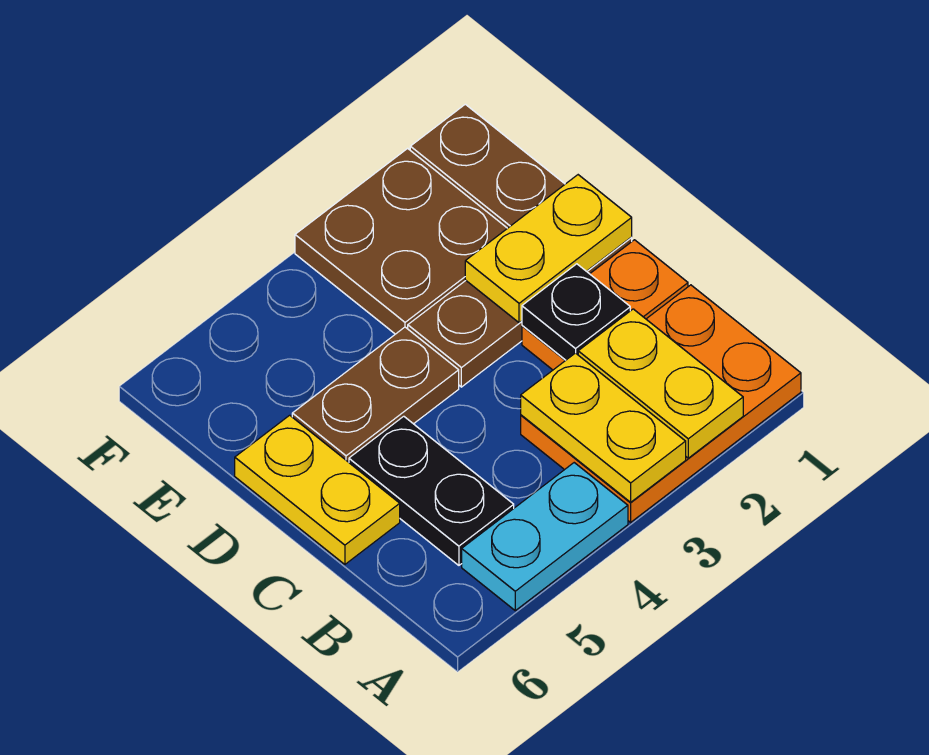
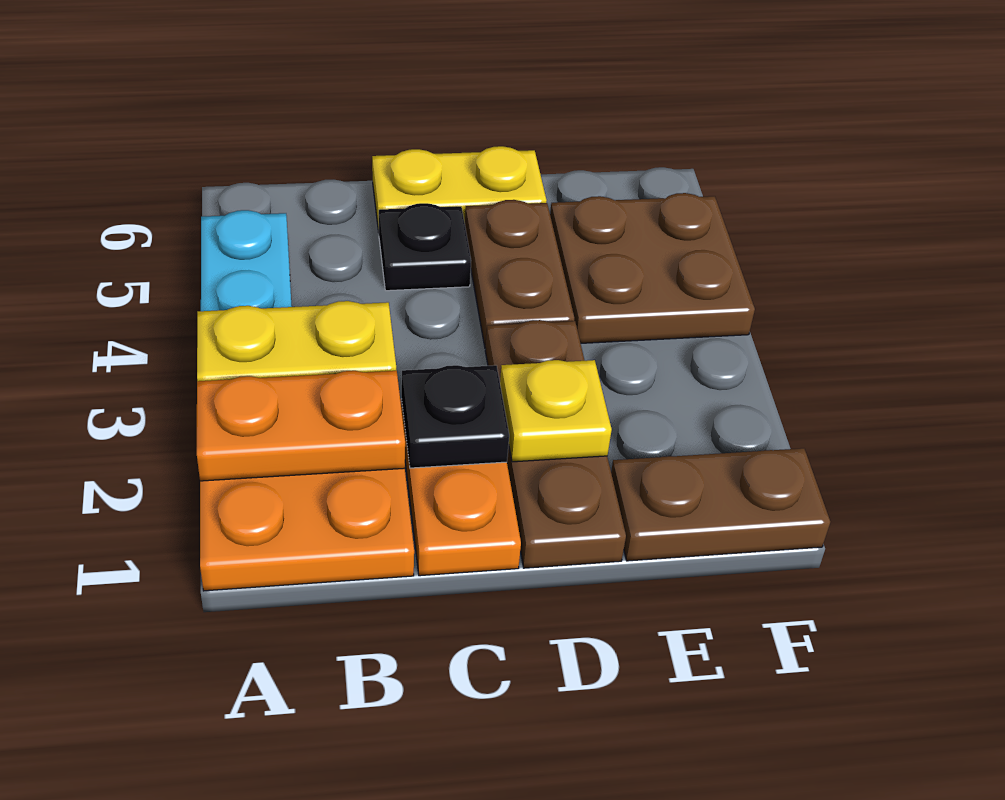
yellow plate A2:B2 level 2 -> orange plate A2:B2 level 2
black plate B5:C5 level 1 -> black plate C5 level 1
yellow plate D1:D2 level 2 -> yellow plate D2 level 2
brown plate E2:F3 level 1 -> brown plate E4:F5 level 1

